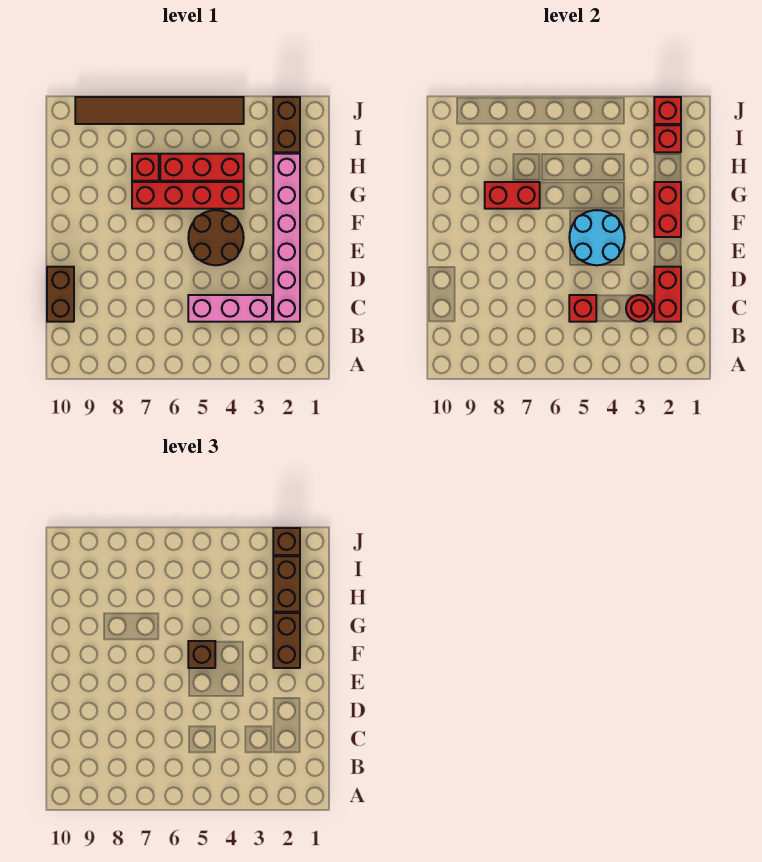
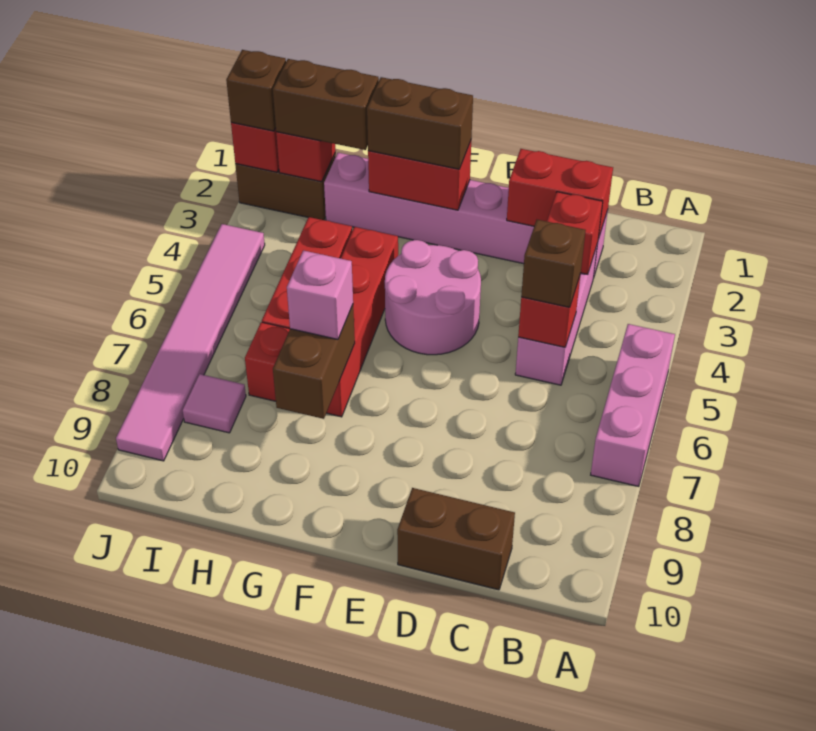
none -> pink brick A5:A7 level 1
red round brick C3 level 2 -> red brick C3 level 2
brown round brick E4:F5 level 1 -> pink round brick E4:F5 level 1
cyan round brick E4:F5 level 2 -> none
brown brick F5 level 3 -> brown brick C5 level 3
red brick G7:G8 level 2 -> brown brick G7:G8 level 2
none -> pink brick G7 level 3
none -> pink tile I8 level 1
brown tile J4:J9 level 1 -> pink tile J4:J9 level 1

